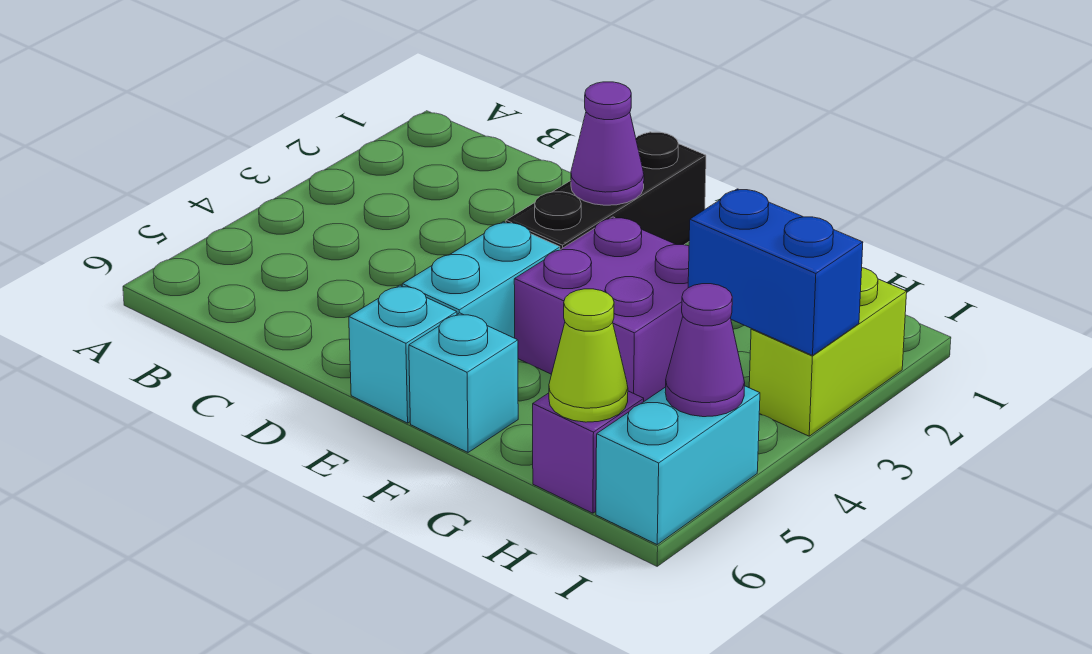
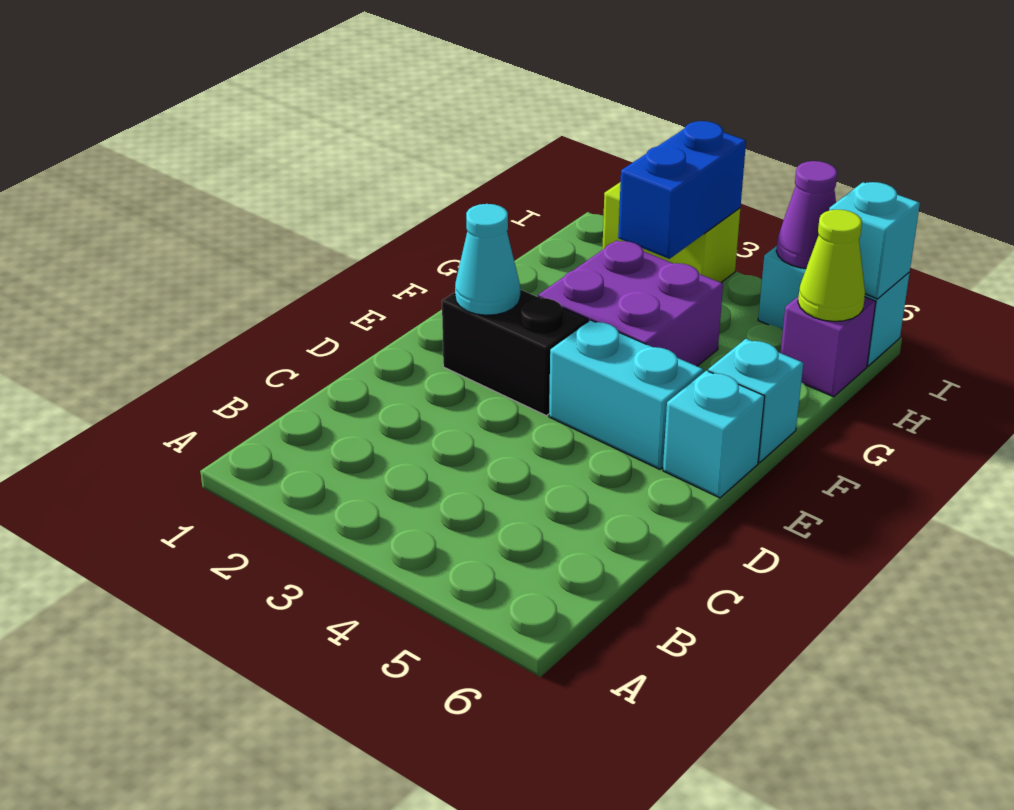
black brick E1:E3 level 1 -> black brick E2:E3 level 1
purple cone E2 level 2 -> cyan cone E2 level 2
none -> cyan brick I6 level 2

